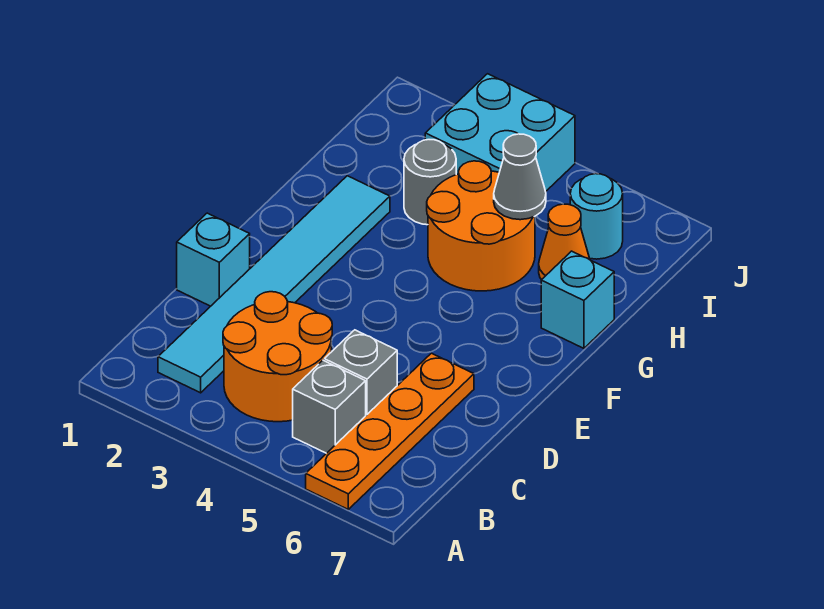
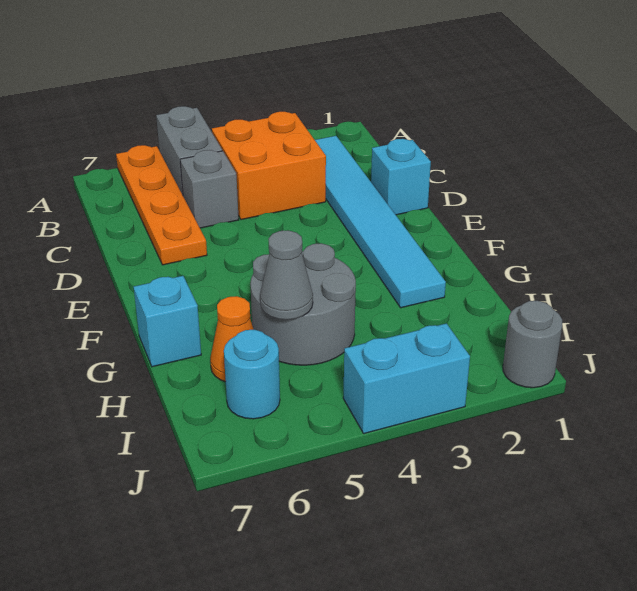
orange round brick B3:C4 level 1 -> orange brick B3:C4 level 1
grey brick B5 level 1 -> grey brick A5:B5 level 1
orange round brick G4:H5 level 1 -> grey round brick G4:H5 level 1
grey round brick H3 level 1 -> grey round brick J1 level 1
cyan brick I3:J4 level 1 -> cyan brick J3:J4 level 1

